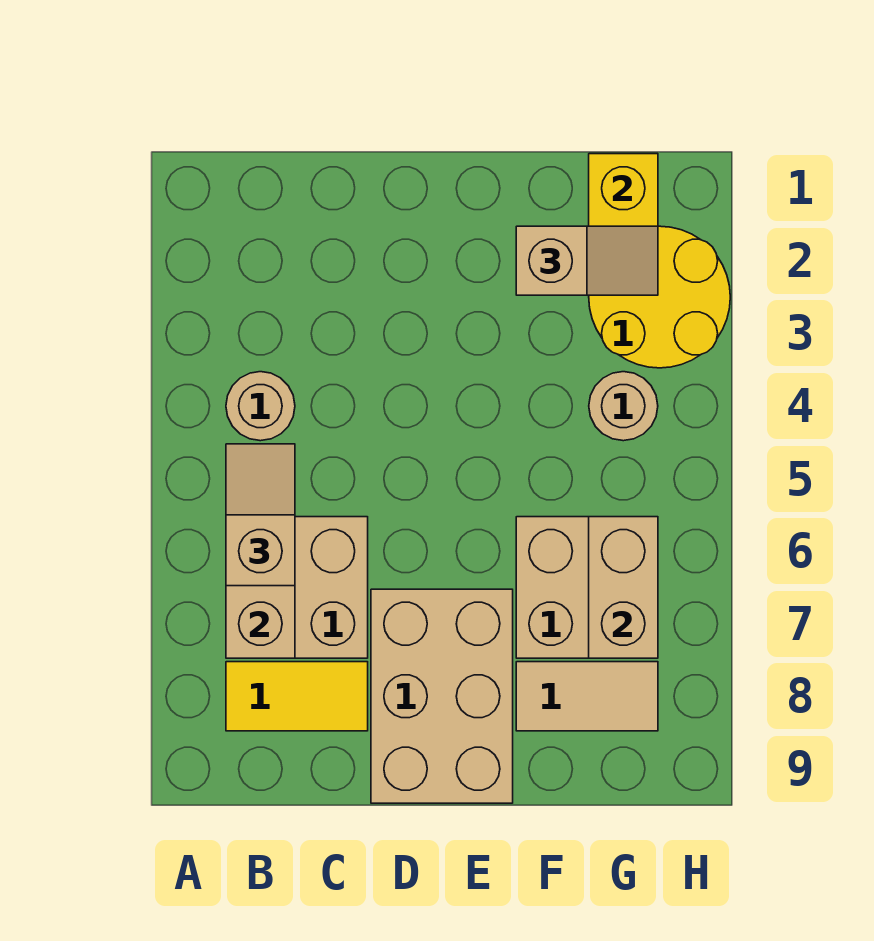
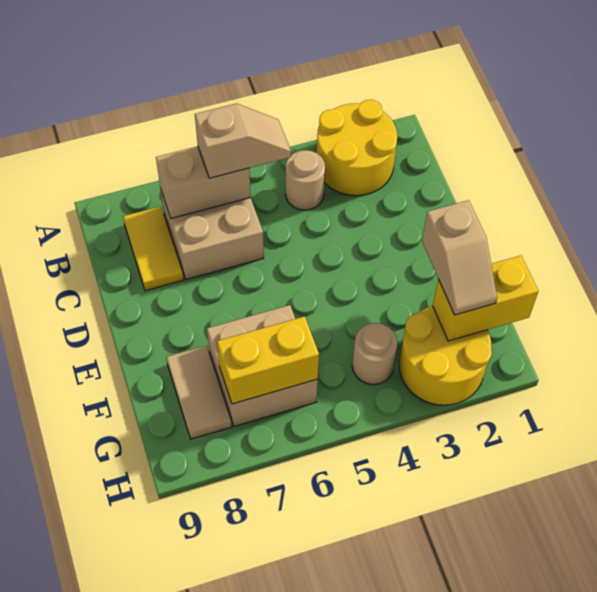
none -> yellow round brick A2:B3 level 1
tan brick D7:E9 level 1 -> none
tan brick G6:G7 level 2 -> yellow brick G6:G7 level 2

